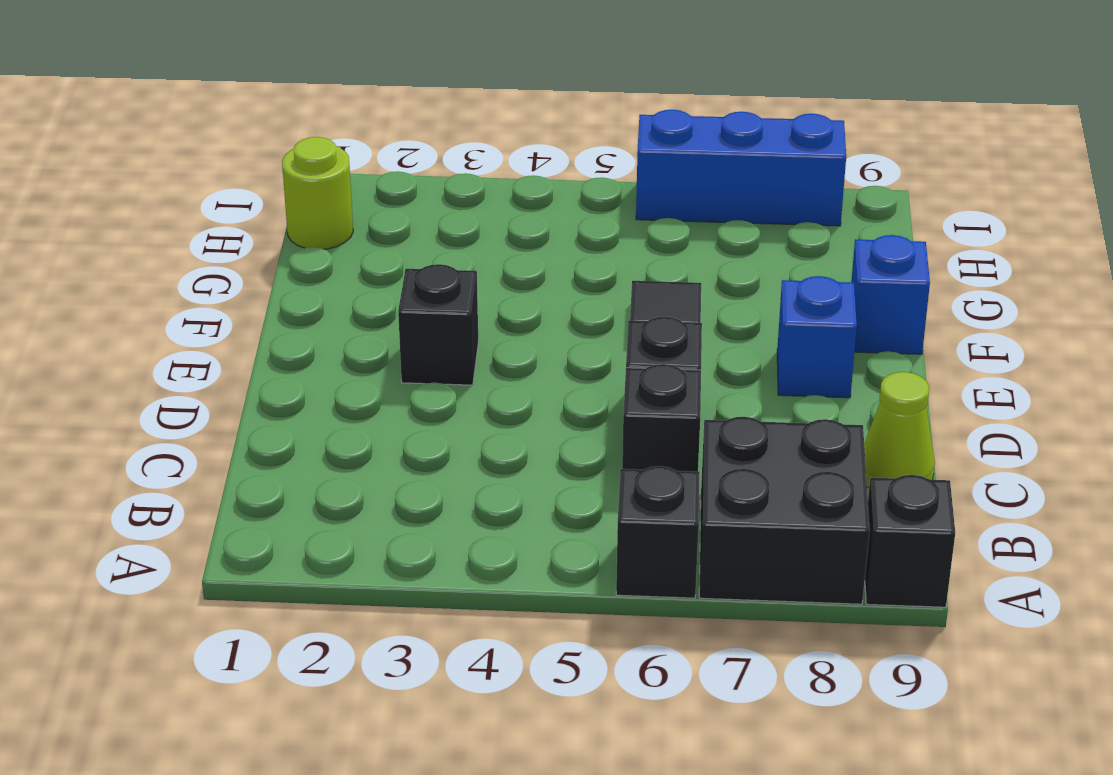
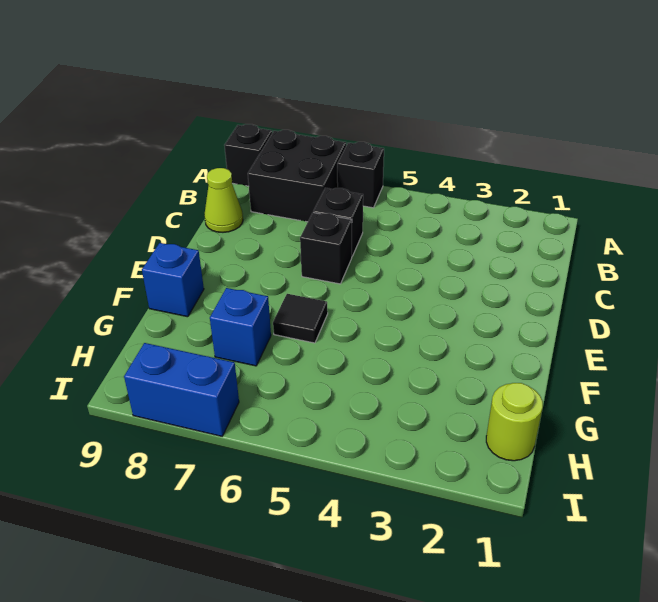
black brick E3 level 1 -> none
blue brick E8 level 1 -> blue brick G7 level 1
blue brick I6:I8 level 1 -> blue brick I7:I8 level 1

